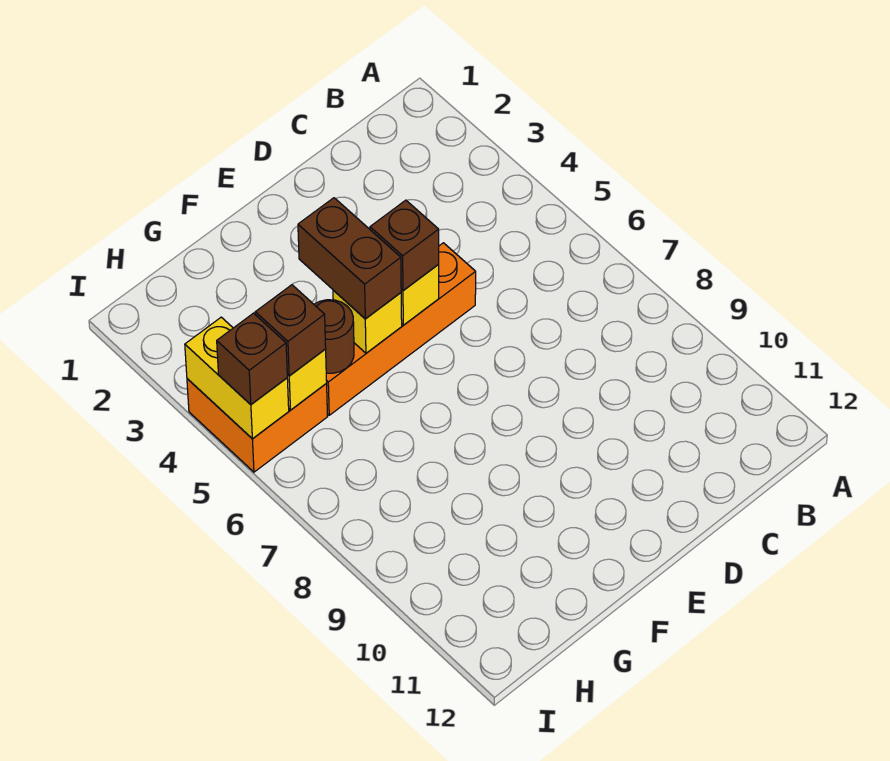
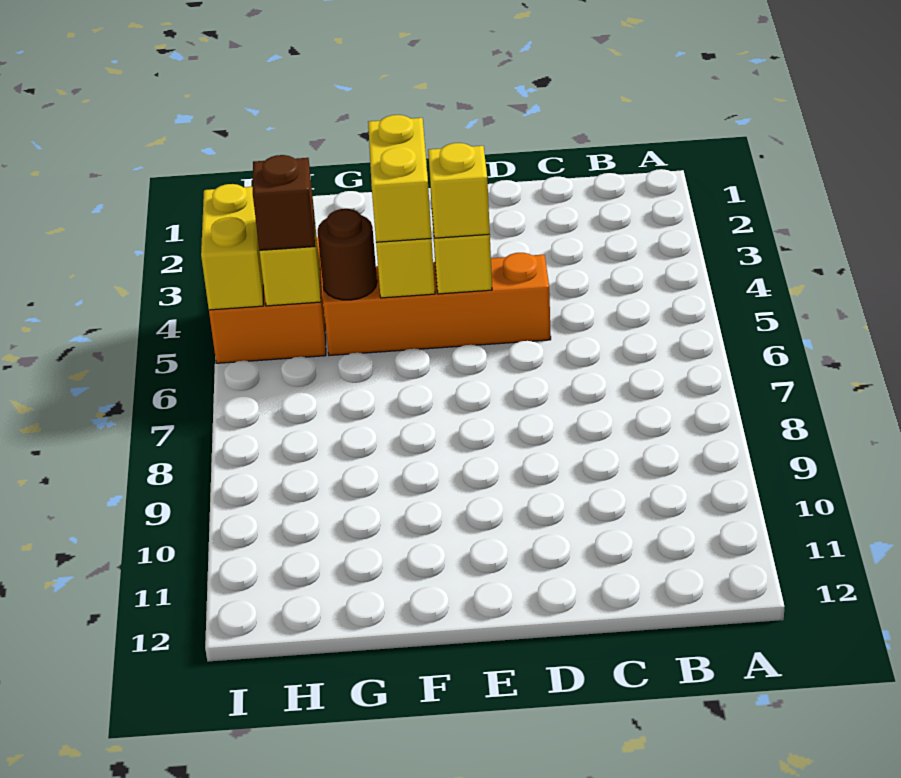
brown brick E5 level 3 -> yellow brick E5 level 3
brown brick F4:F5 level 3 -> yellow brick F4:F5 level 3
brown brick I5 level 3 -> none

